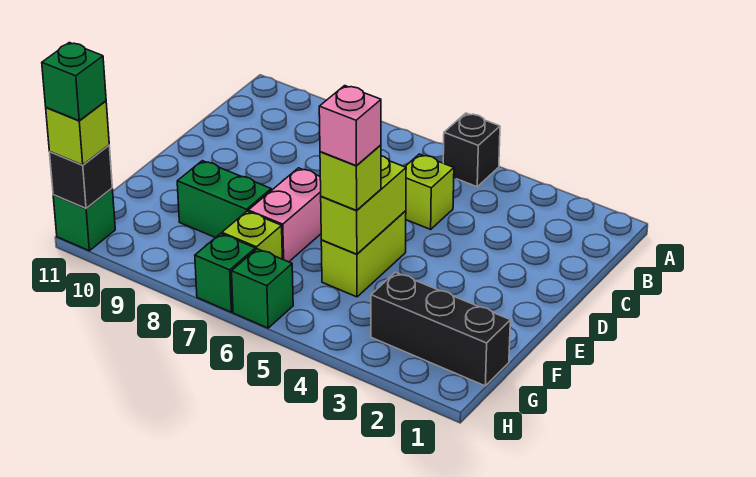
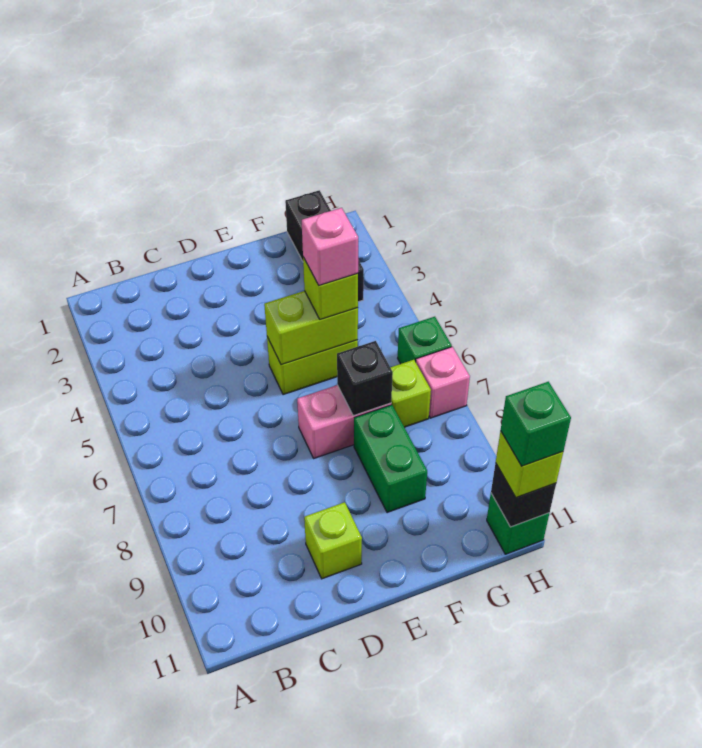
black brick A5 level 1 -> black brick F7 level 2
lime brick C5 level 1 -> lime brick D10 level 1
green brick H7 level 1 -> pink brick H7 level 1

